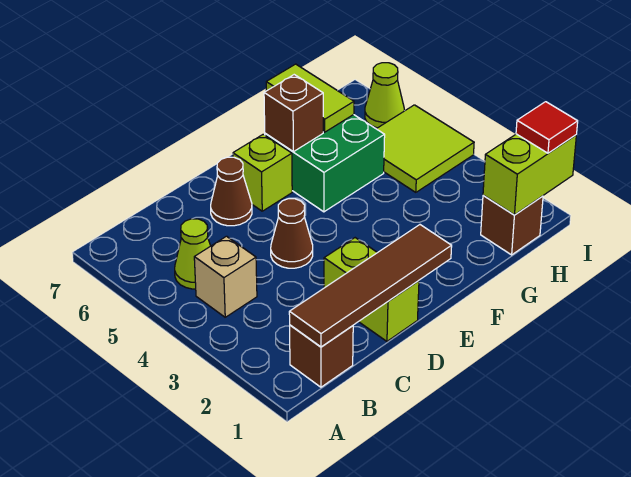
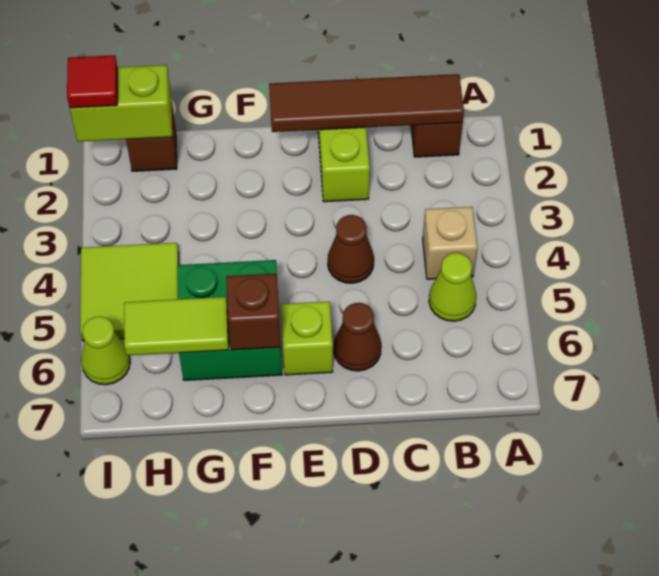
lime tile G6:G7 level 2 -> lime tile G6:H6 level 2

